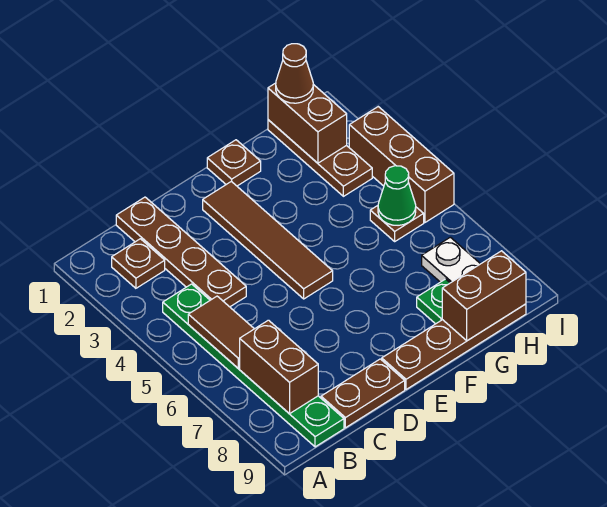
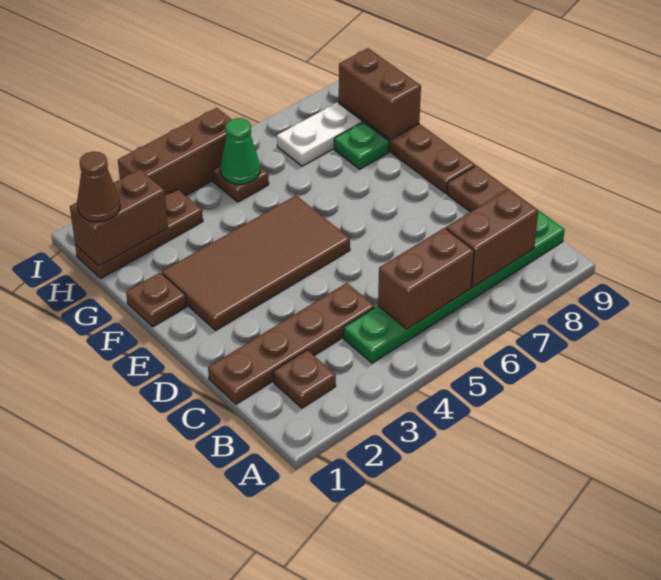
brown tile B5:B6 level 2 -> brown brick B5:B6 level 2
brown tile E2:E5 level 1 -> brown tile E2:F5 level 1

